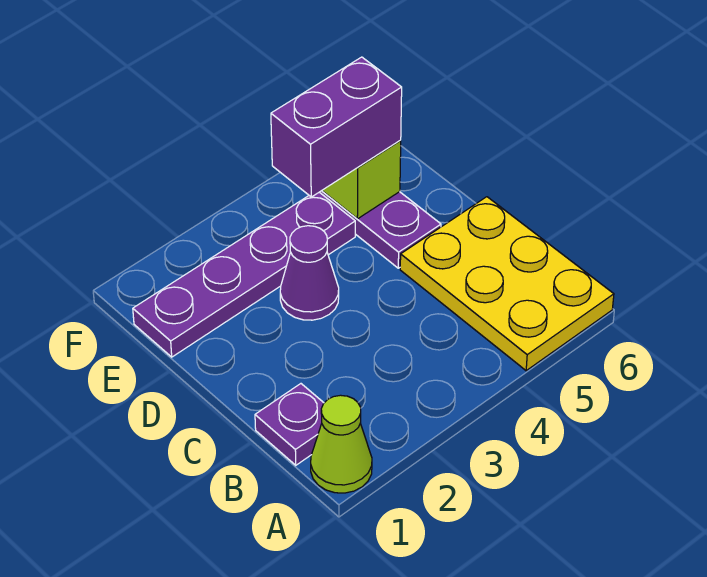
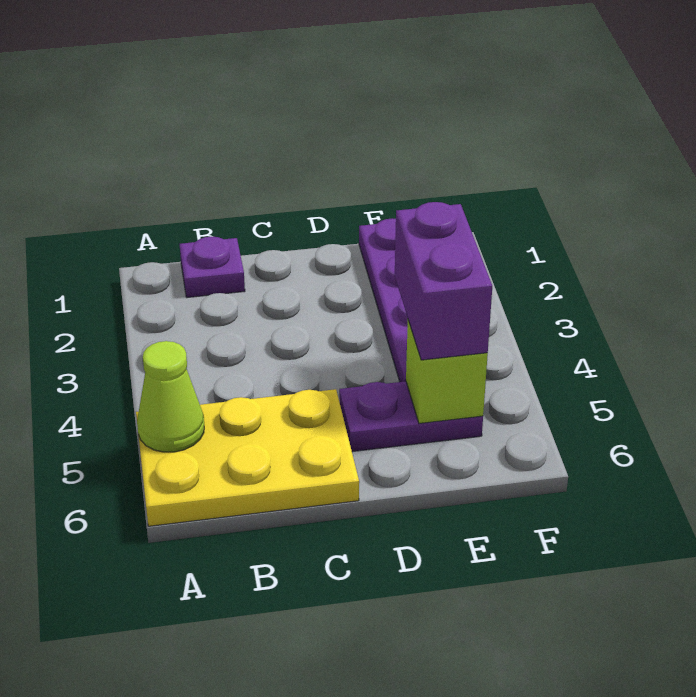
lime cone A1 level 1 -> lime cone A5 level 2
purple cone D3 level 1 -> none

